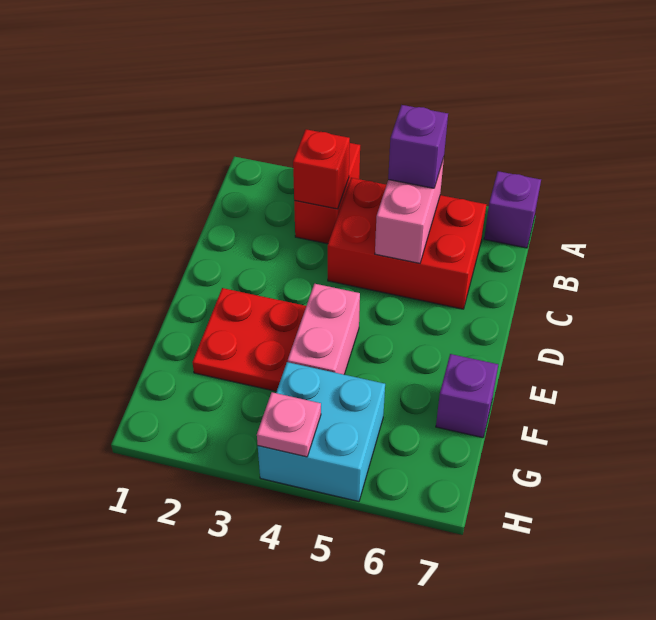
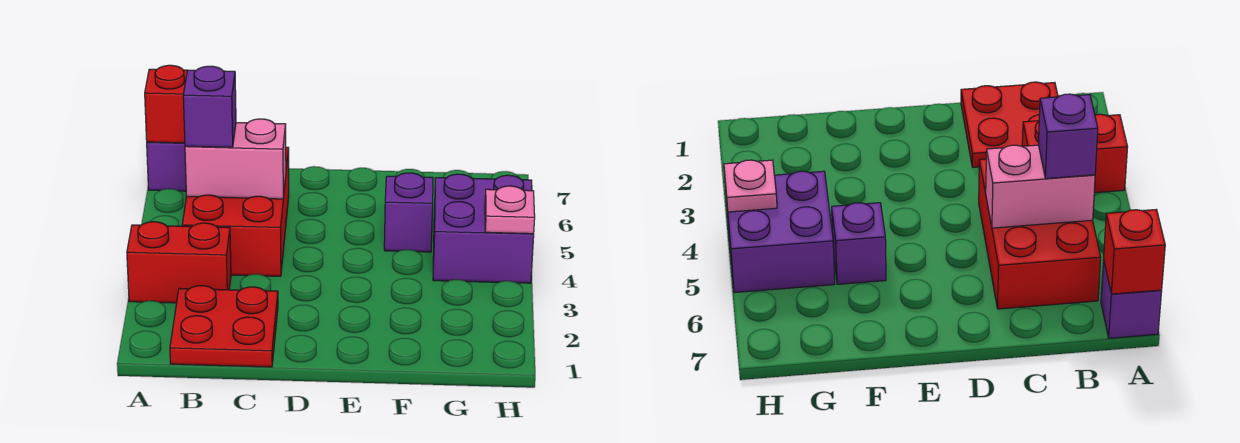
red brick B3 level 2 -> red brick A7 level 2
red plate E2:F3 level 1 -> red plate B1:C2 level 1
pink brick E4:F4 level 1 -> none
purple brick F7 level 1 -> purple brick F5 level 1
cyan brick G4:H5 level 1 -> purple brick G4:H5 level 1

